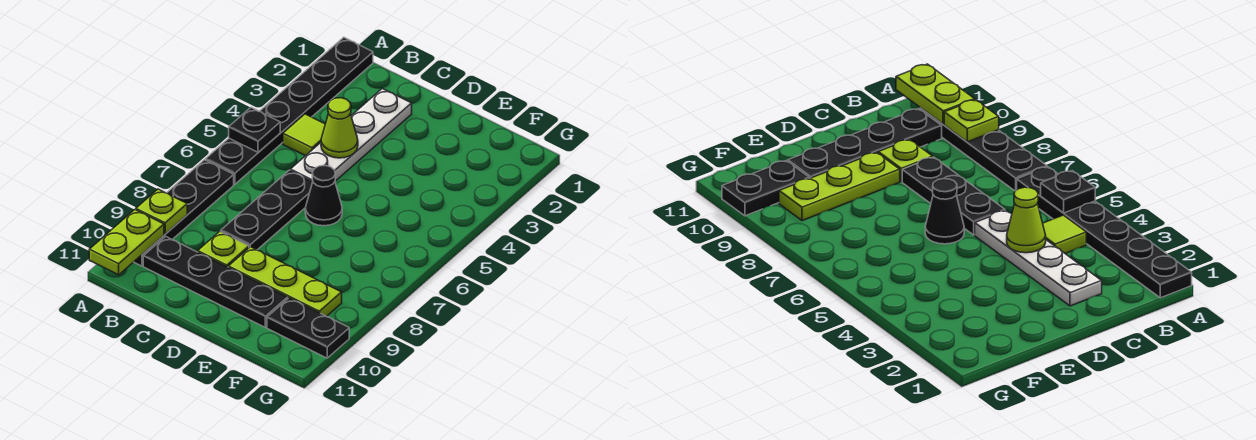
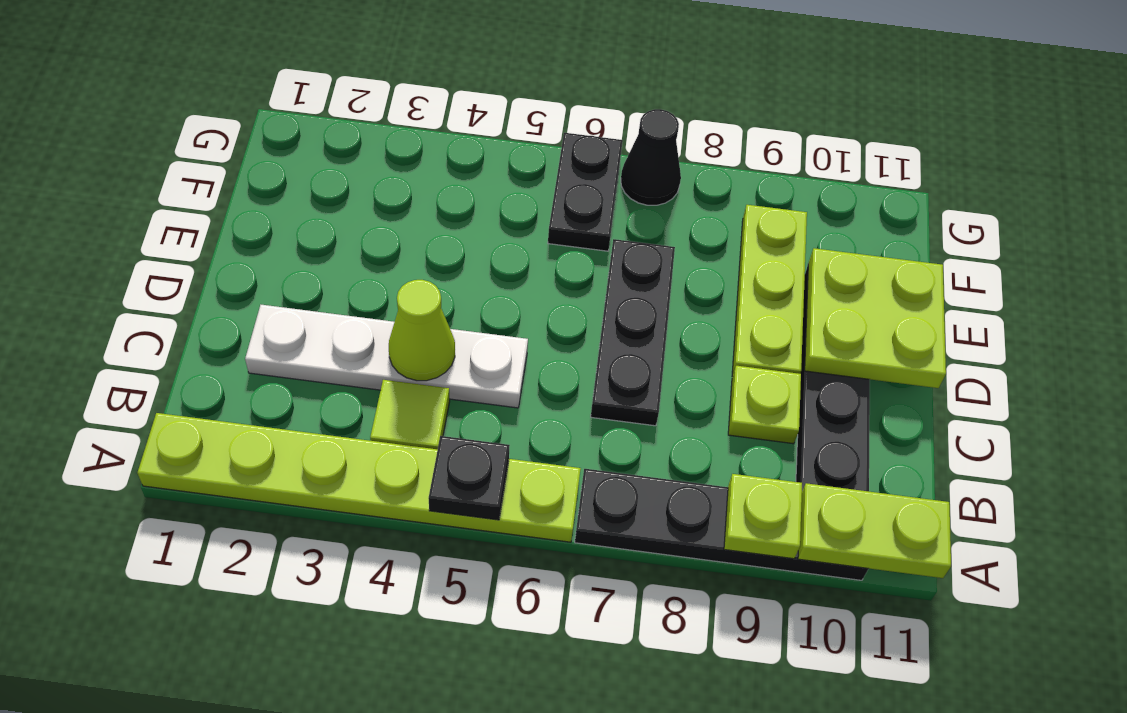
black plate A1:A6 level 1 -> lime plate A1:A6 level 1
black plate C6:C8 level 1 -> black plate C7:E7 level 1
black cone D6 level 1 -> black cone G7 level 1
none -> lime plate D10:E11 level 2
black plate F10:G10 level 1 -> black plate F6:G6 level 1

